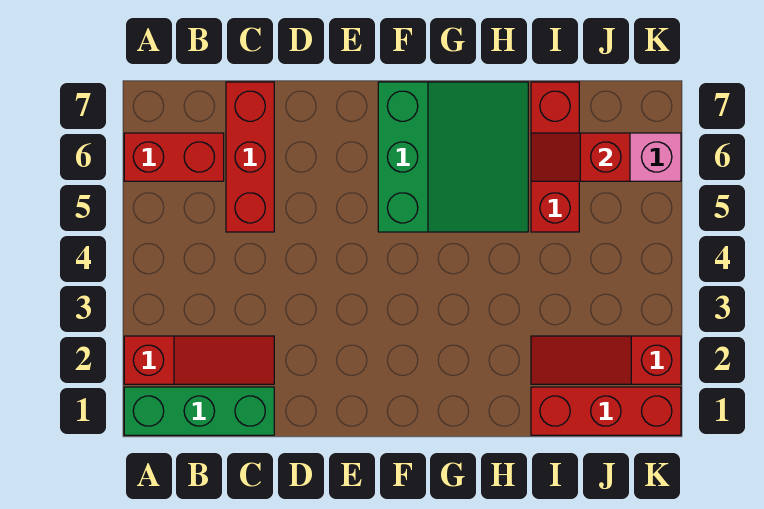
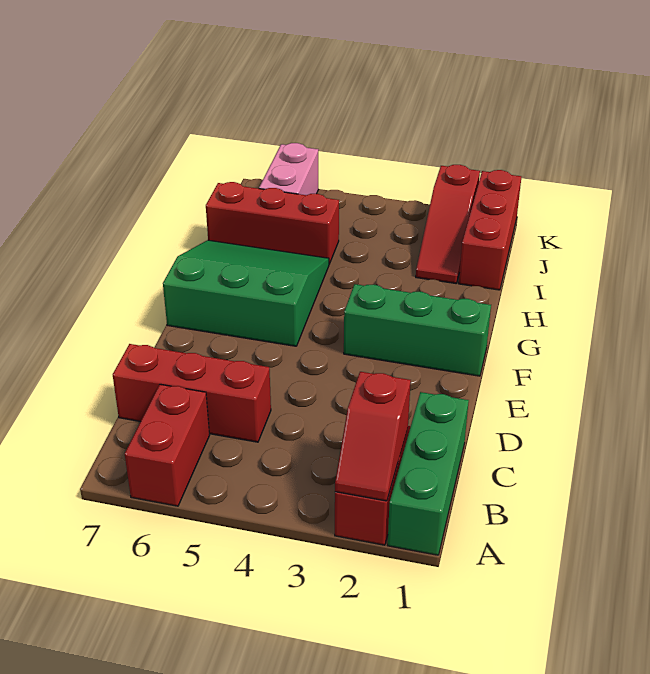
none -> green brick F1:F3 level 1
red slope I6:J6 level 2 top J -> red slope A2:B2 level 2 top B

